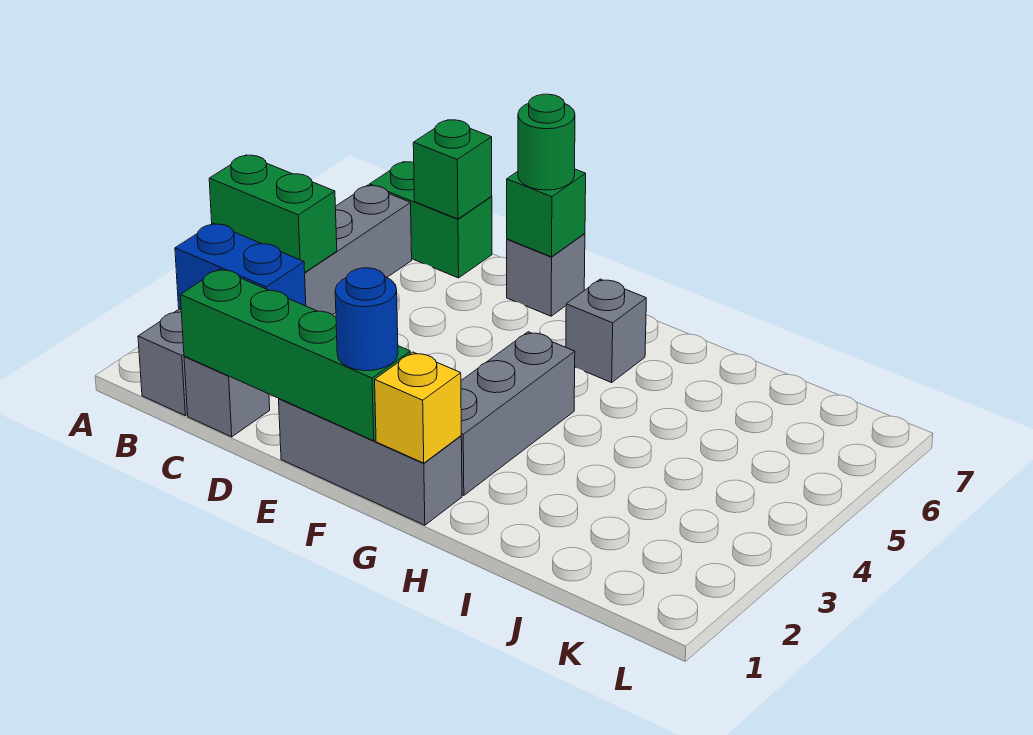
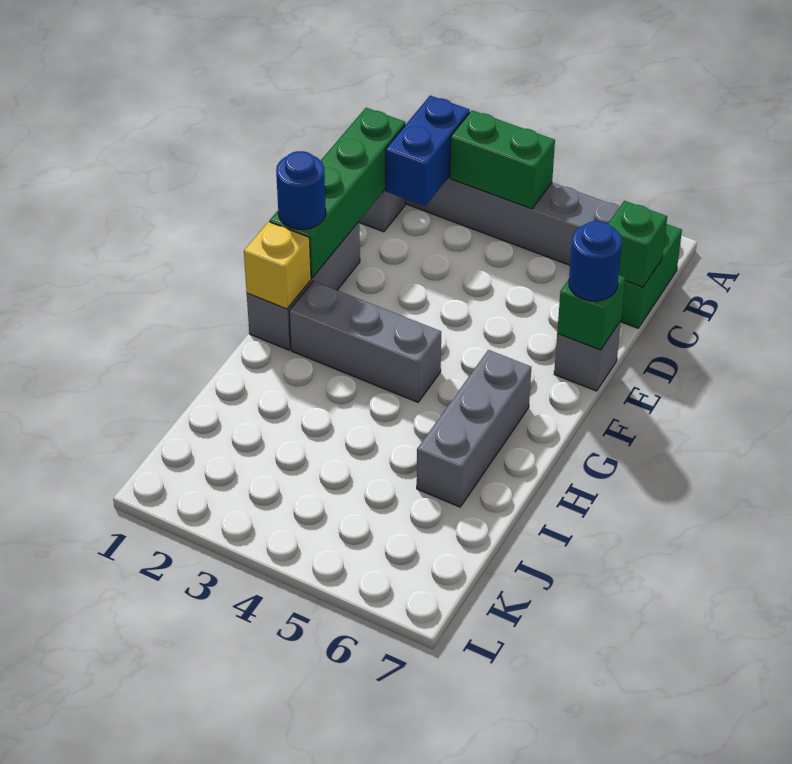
green brick A4:B4 level 2 -> green brick B3:B4 level 2
green round brick E7 level 3 -> blue round brick E7 level 3
grey brick G6 level 1 -> grey brick G6:I6 level 1

